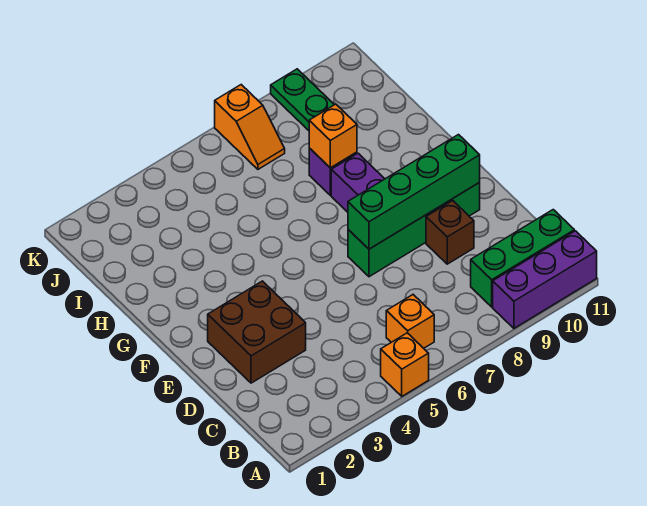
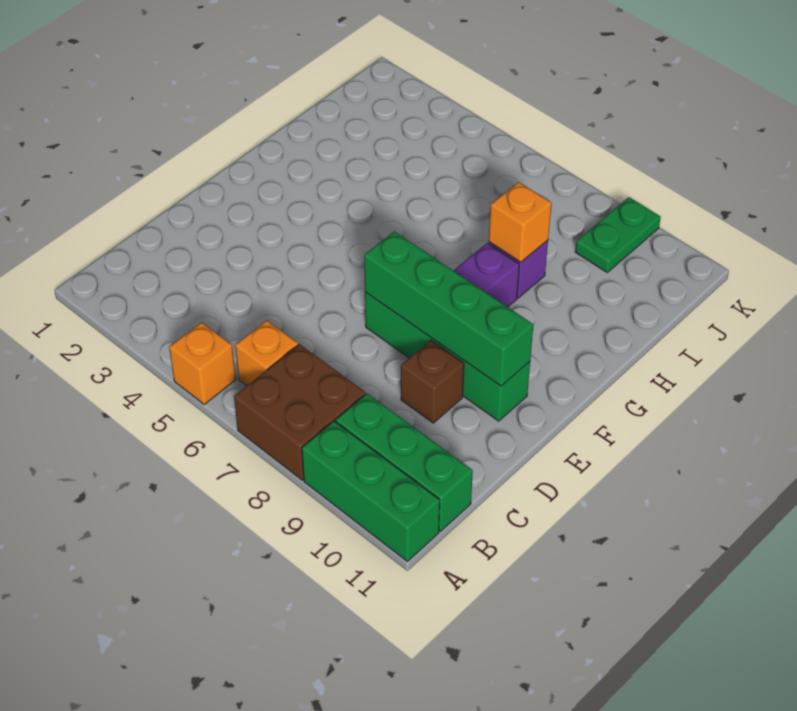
purple brick A9:A11 level 1 -> green brick A9:A11 level 1
brown brick D2:E3 level 1 -> brown brick A7:B8 level 1
orange slope J7:K7 level 1 top K -> none

